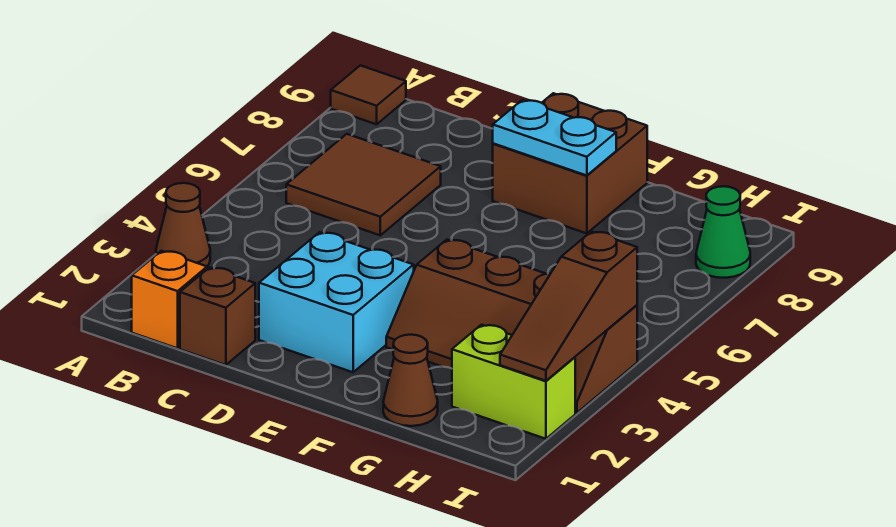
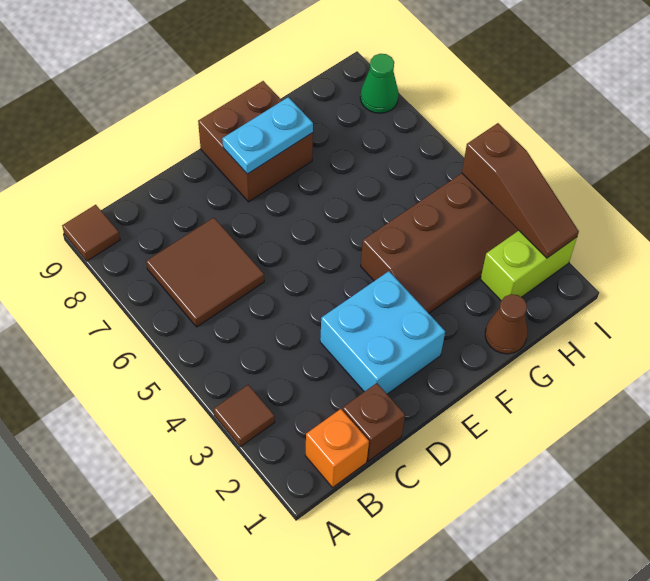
brown cone A3 level 1 -> brown tile A3 level 1

